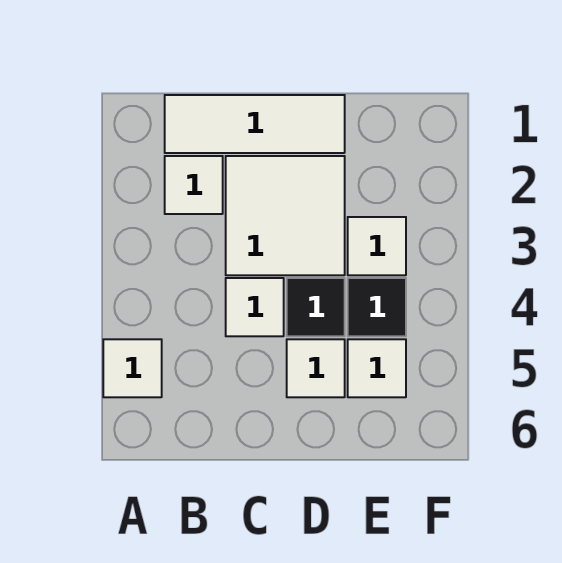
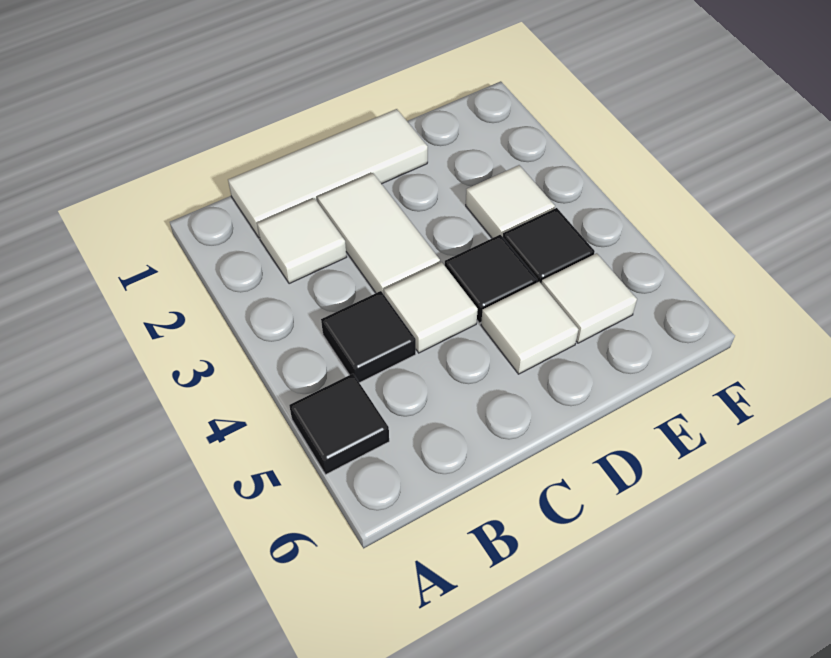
white tile A5 level 1 -> black tile A5 level 1
none -> black tile B4 level 1
white tile C2:D3 level 1 -> white tile C2:C3 level 1

